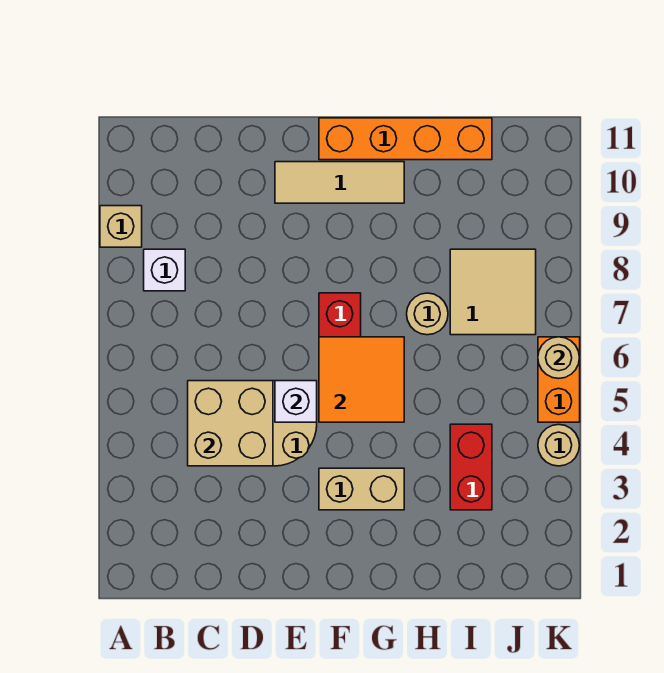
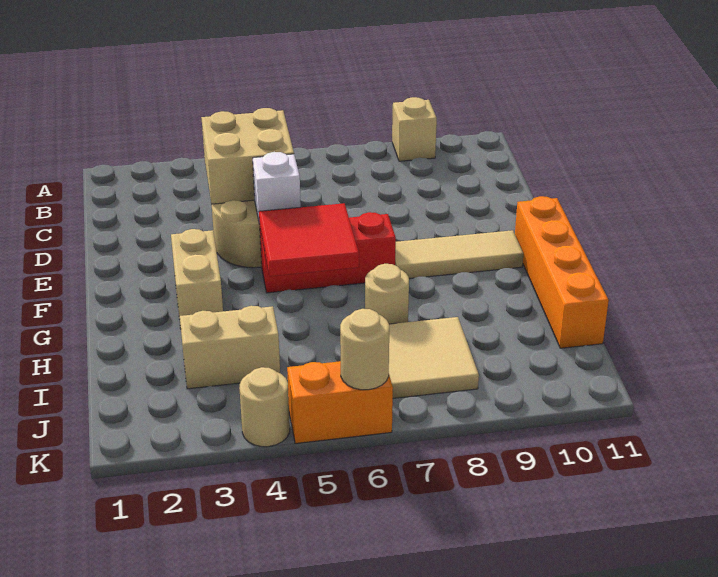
white brick B8 level 1 -> none
tan tile E10:G10 level 1 -> tan tile F8:F10 level 1
orange tile F5:G6 level 2 -> red tile F5:G6 level 2
red brick I3:I4 level 1 -> tan brick I3:I4 level 1

